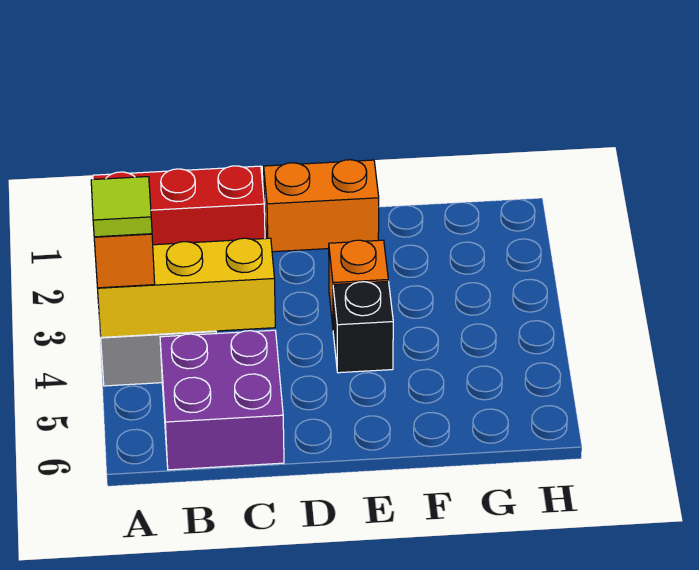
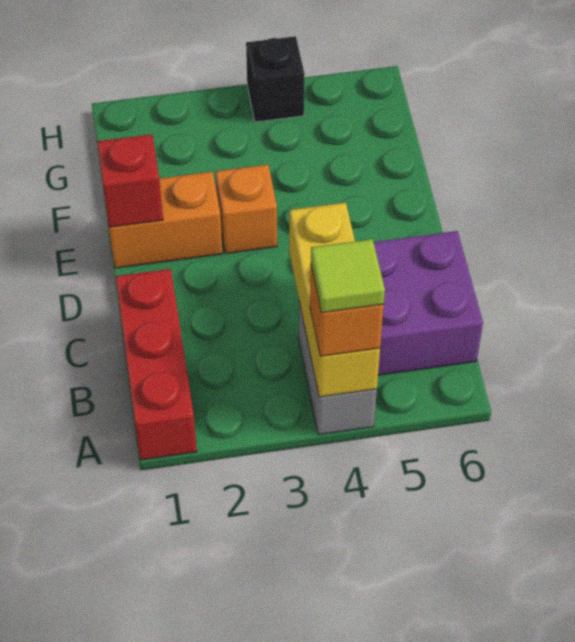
orange brick D1:E1 level 1 -> orange brick E1:E2 level 1
none -> red brick E1 level 2
black brick E4 level 1 -> black brick H4 level 1

